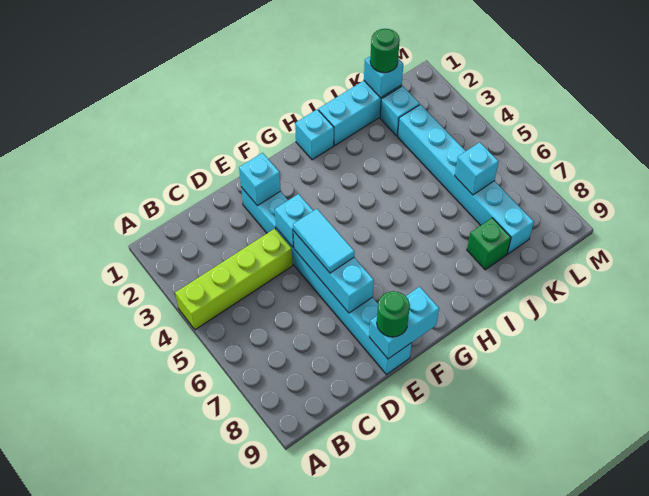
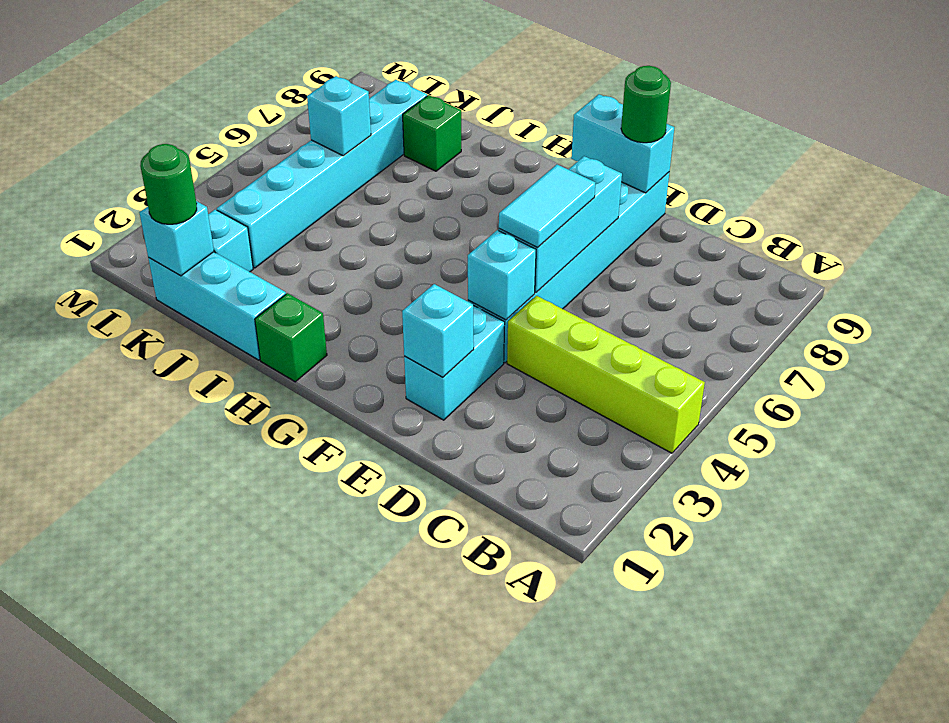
cyan brick H1 level 1 -> green brick H1 level 1

